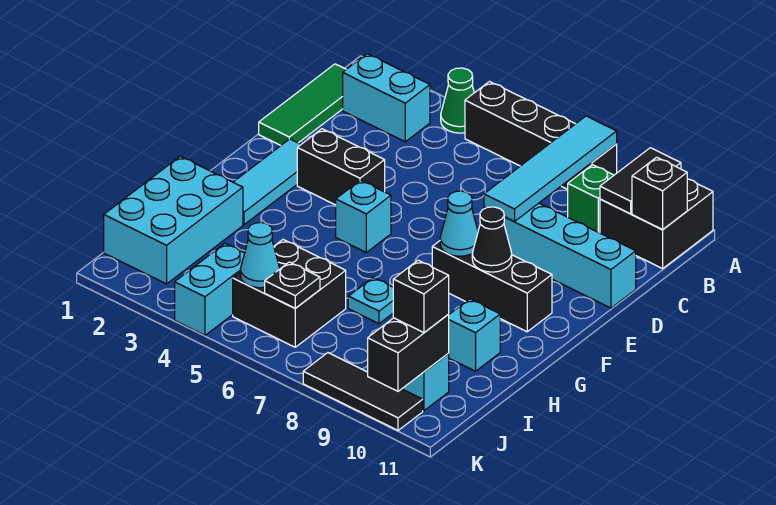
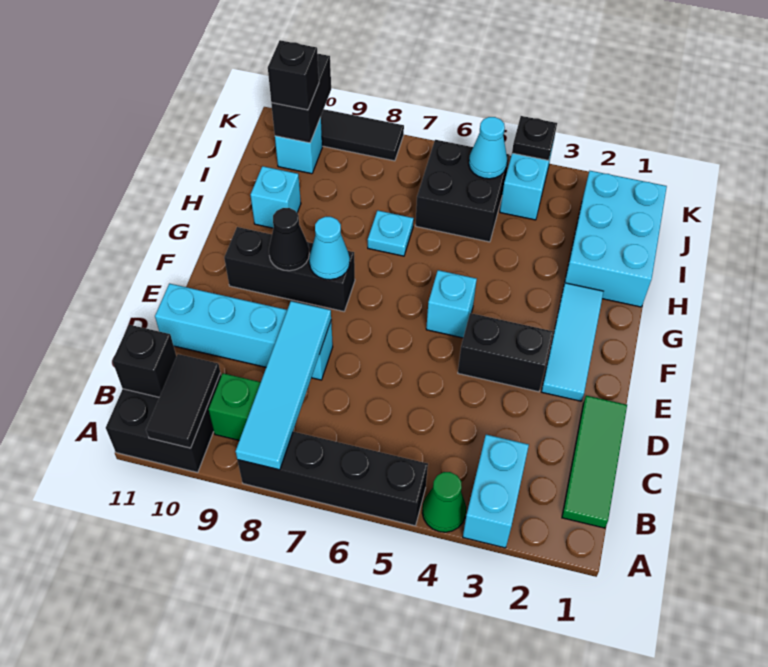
cyan brick B2:B3 level 1 -> cyan brick A3:B3 level 1
black plate J6 level 2 -> black plate K4 level 2

